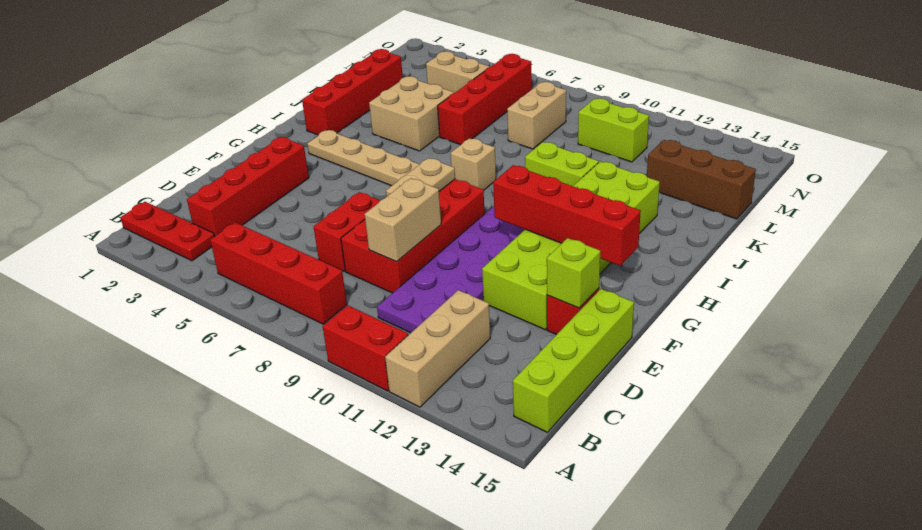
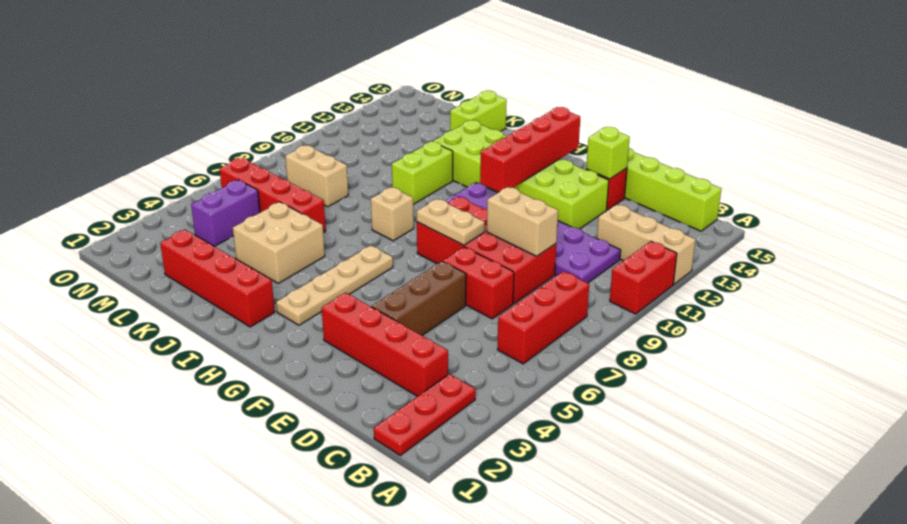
red brick B5:B8 level 1 -> red brick B6:B8 level 1
brown brick L13:L15 level 1 -> brown brick E4:E6 level 1
tan brick M4:M5 level 1 -> purple brick M4:M5 level 1
lime brick M10:M11 level 1 -> lime brick K14:K15 level 1

